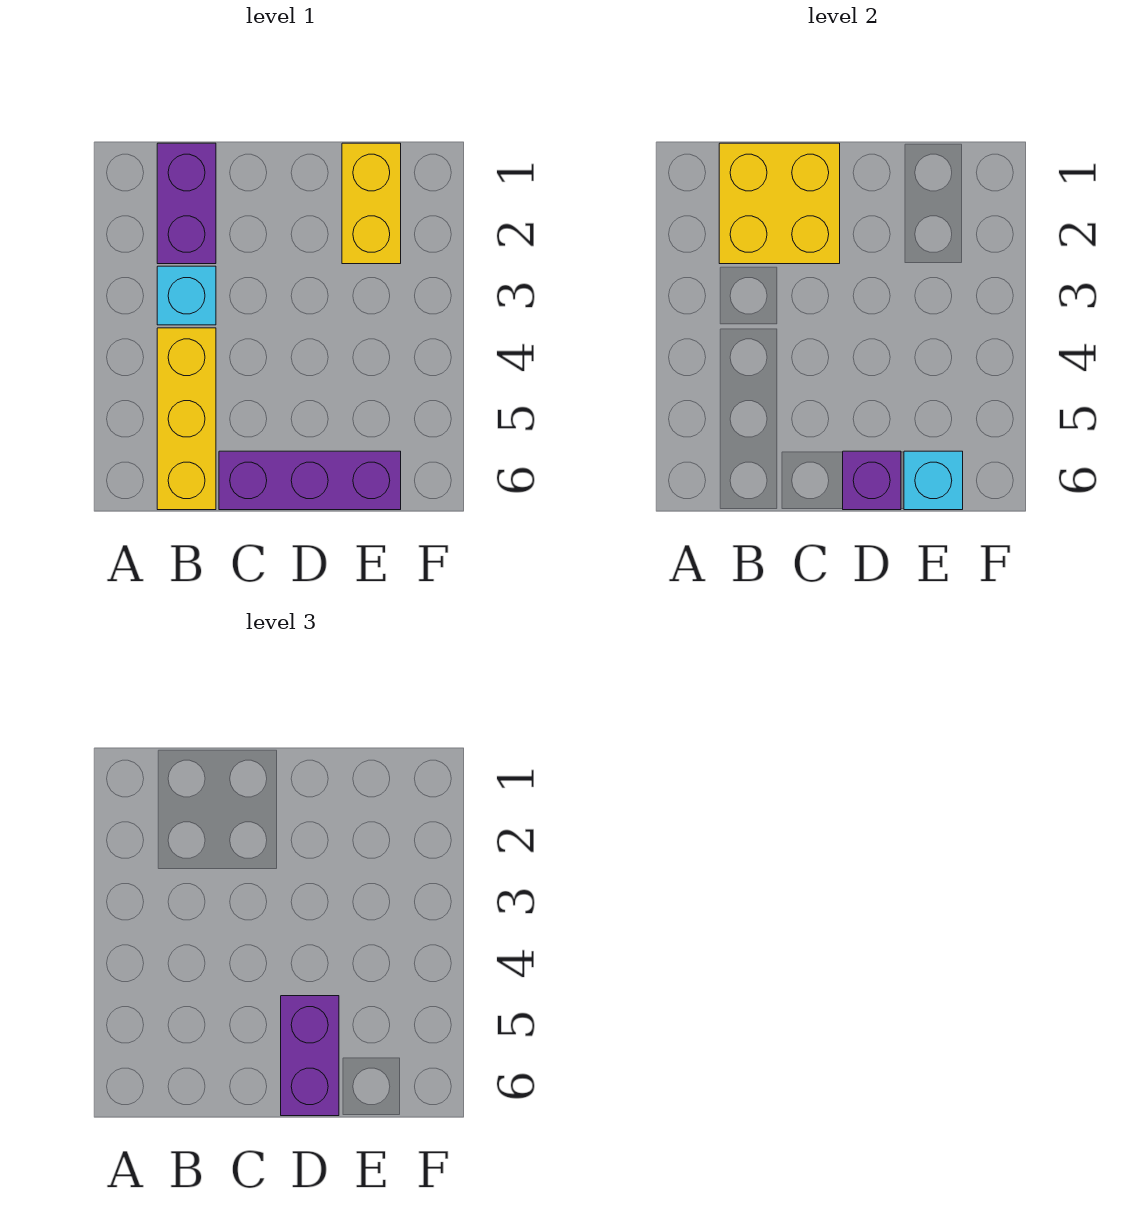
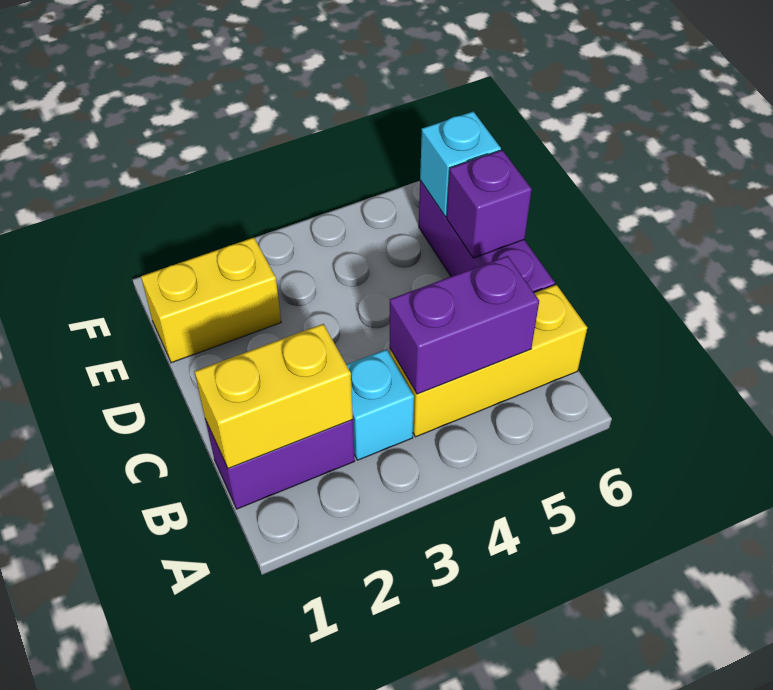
yellow brick B1:C2 level 2 -> yellow brick B1:B2 level 2
purple brick D5:D6 level 3 -> purple brick B4:B5 level 2

